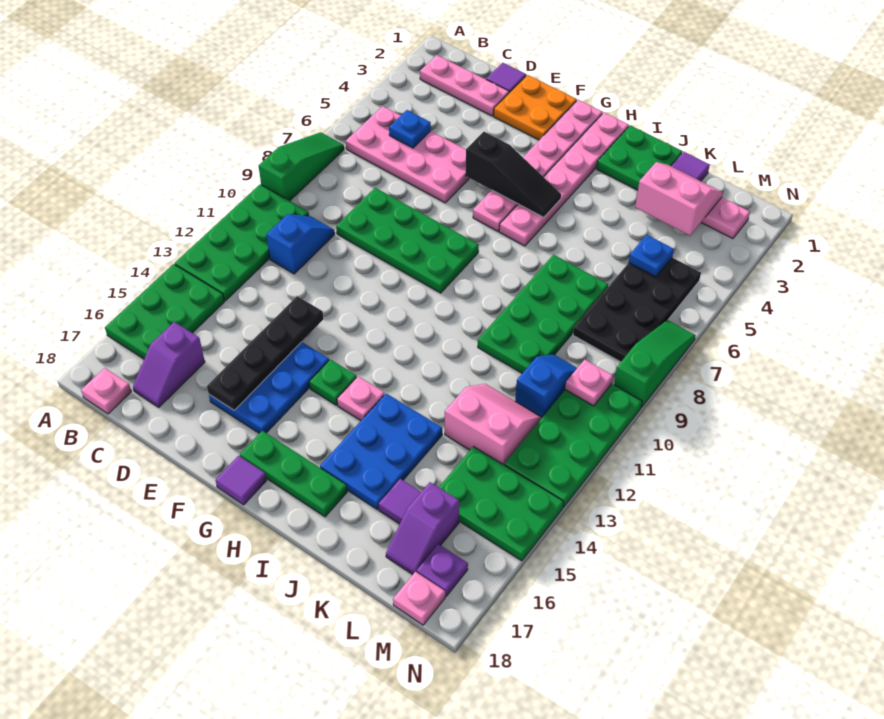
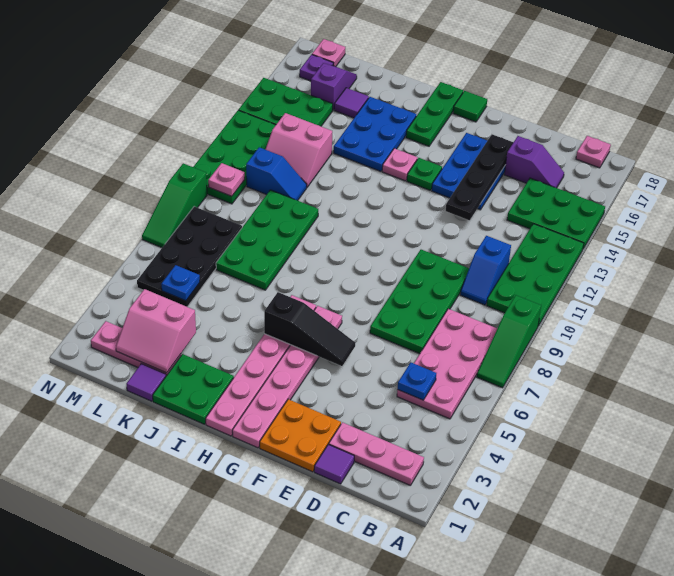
green plate A14:B16 level 1 -> green plate A14:C15 level 1
pink plate B5:E6 level 1 -> pink plate B5:C8 level 1
purple slope C16:C17 level 1 top 16 -> purple slope C16:D16 level 1 top D
green plate D8:G9 level 1 -> green plate D7:E10 level 1
black slope F5:H5 level 2 top F -> black slope F5:H5 level 2 top H
green plate G17:I17 level 1 -> green plate H16:H18 level 1
purple tile G18 level 1 -> green tile G18 level 1
blue slope L10:L11 level 1 top 11 -> blue slope K11:L11 level 1 top L

